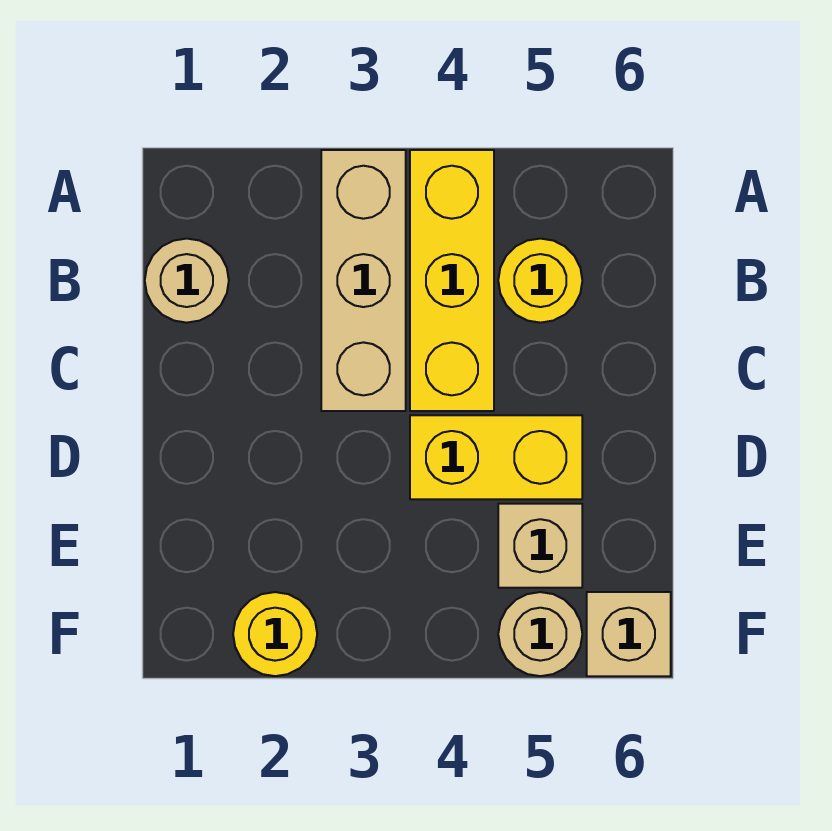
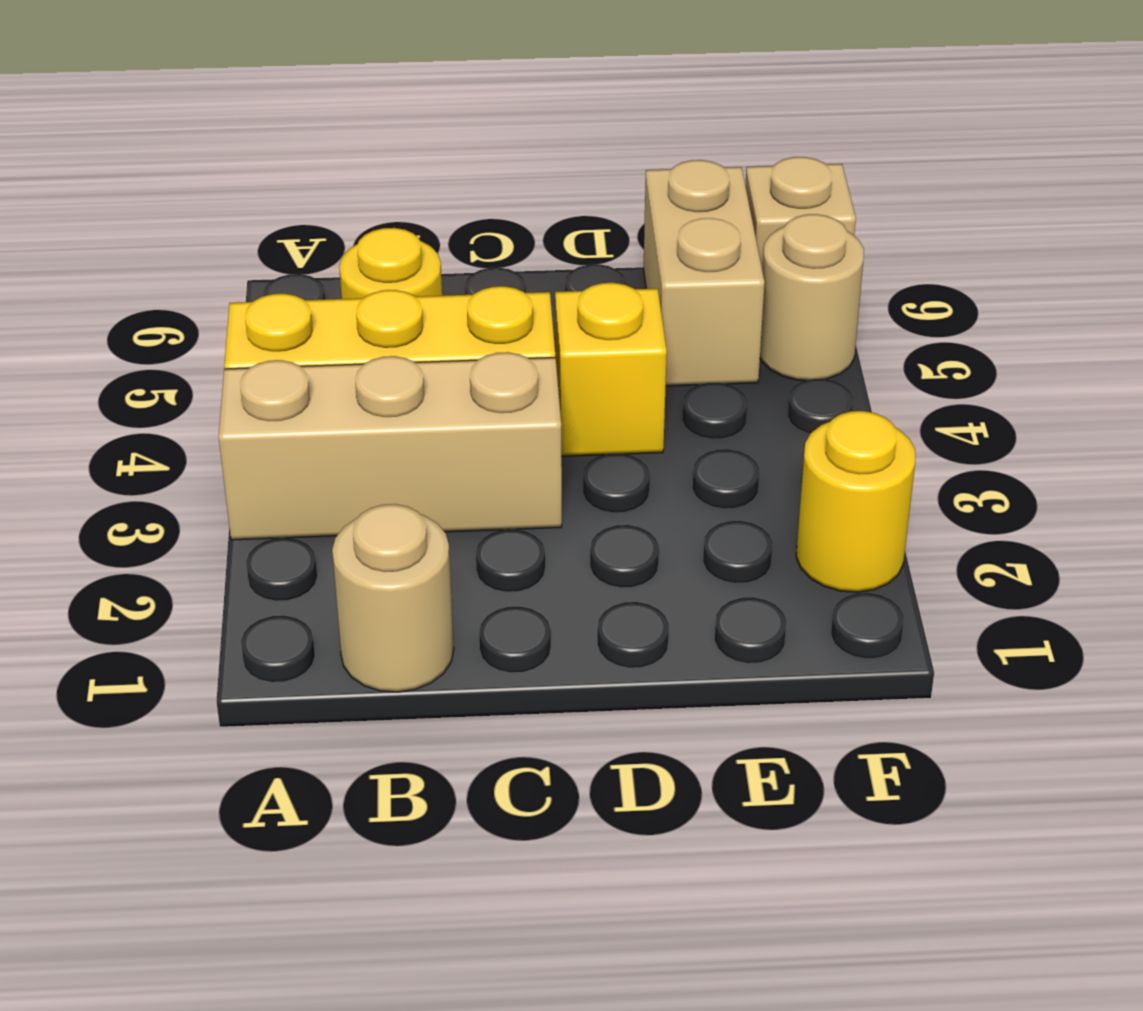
yellow brick D4:D5 level 1 -> yellow brick D4 level 1
tan brick E5 level 1 -> tan brick E5:E6 level 1

